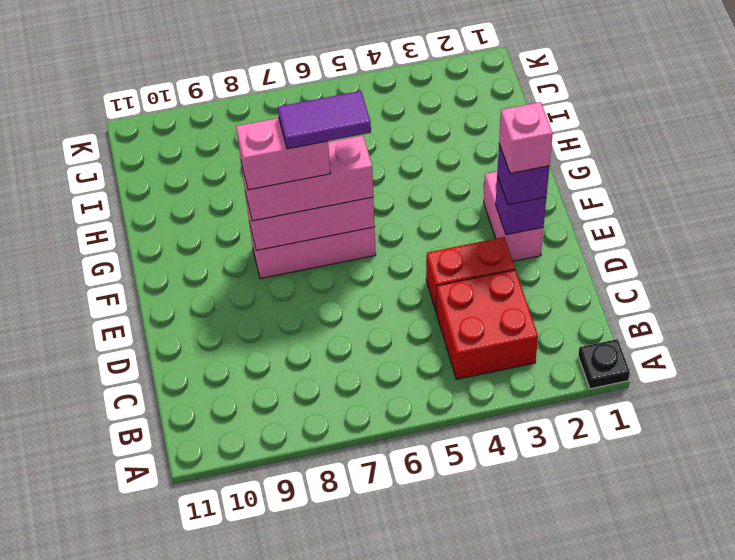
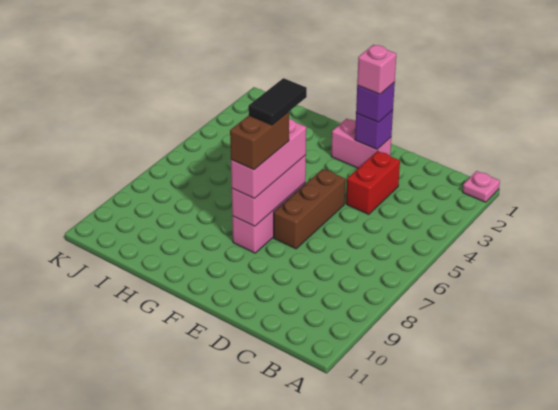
black plate A1 level 1 -> pink plate A1 level 1
red brick B3:C4 level 1 -> none
none -> brown brick E5:E7 level 1
purple tile F6:F7 level 5 -> black tile F6:F7 level 5
pink brick F7:F8 level 4 -> brown brick F7:F8 level 4

